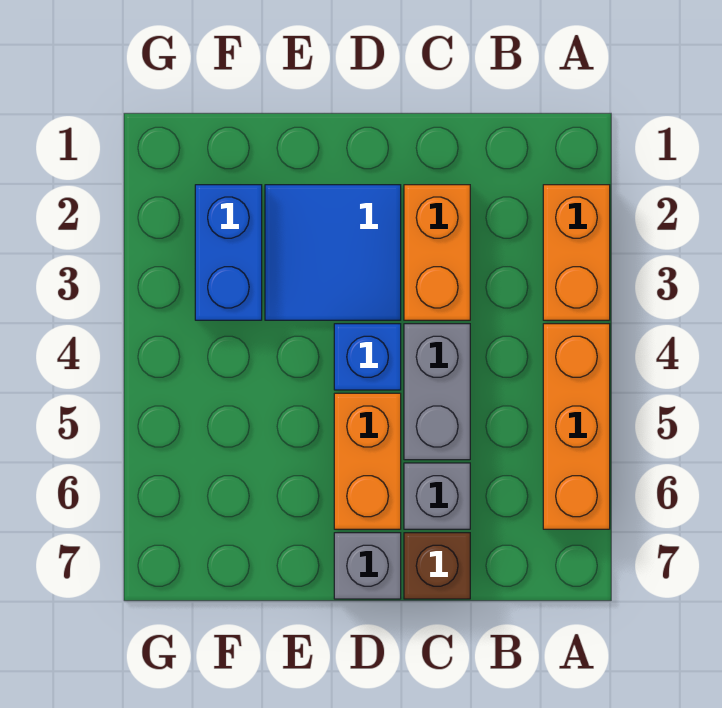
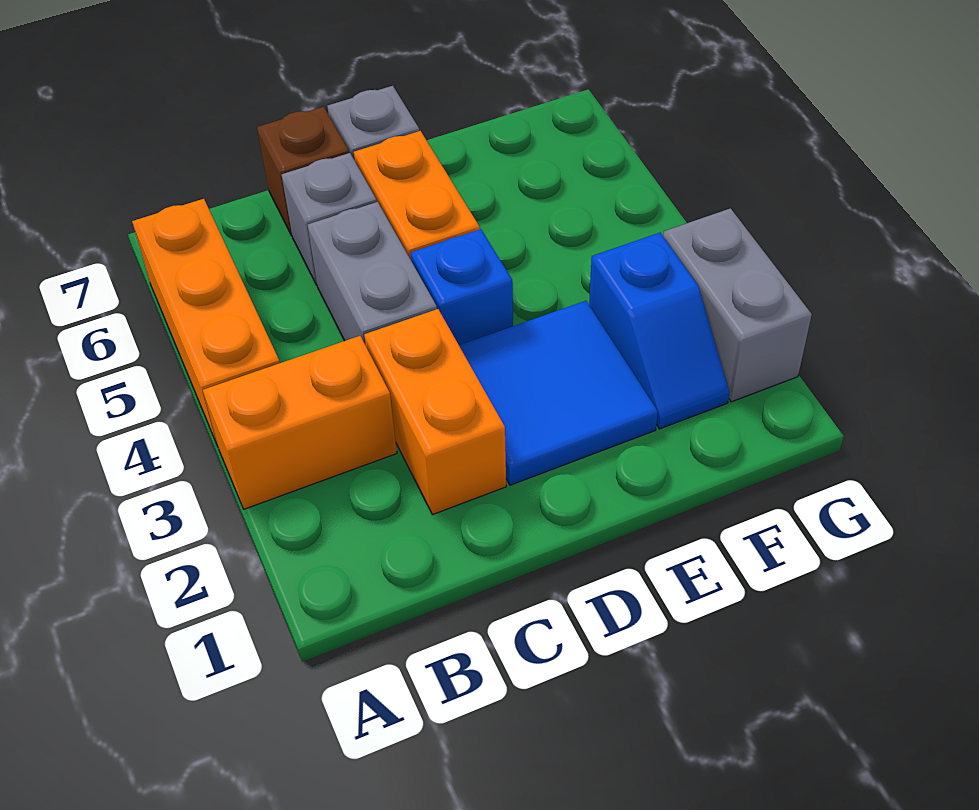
orange brick A2:A3 level 1 -> orange brick A3:B3 level 1
blue brick F2:F3 level 1 -> blue slope F2:F3 level 1 top 3
none -> grey brick G2:G3 level 1

